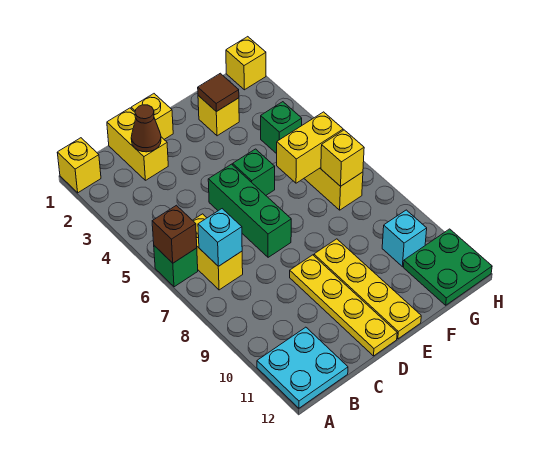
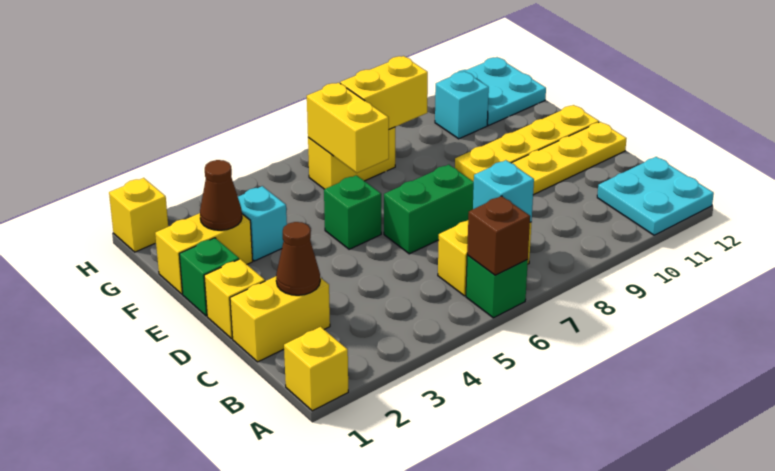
green brick D5:D7 level 1 -> green brick D6:D7 level 1
yellow brick F2 level 1 -> yellow brick F1:F2 level 1
brown tile F2 level 2 -> brown cone F2 level 2
none -> cyan brick F3 level 1
green brick G4 level 1 -> green brick E1 level 1
yellow brick G7 level 2 -> yellow brick G7:G8 level 2
green plate G11:H12 level 1 -> cyan plate G11:H12 level 1

